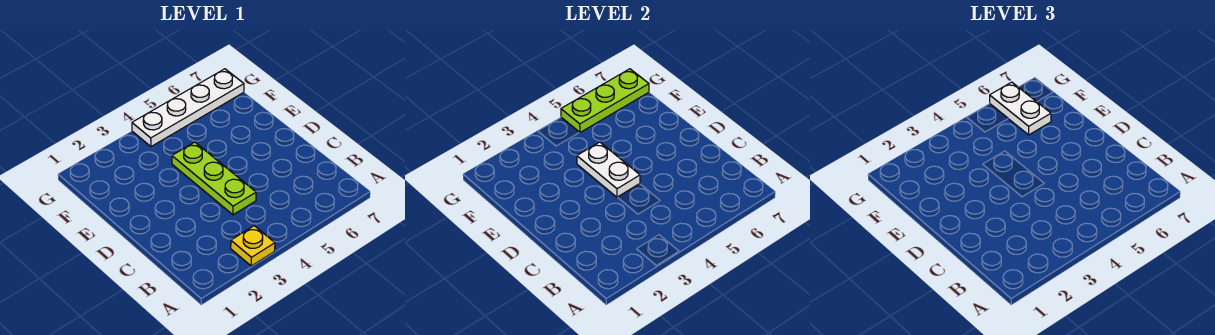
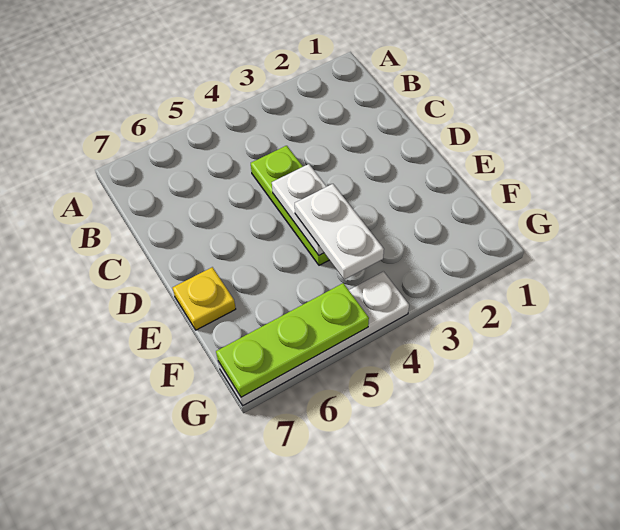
yellow plate A3 level 1 -> yellow plate E7 level 1
white plate F6:G6 level 3 -> white plate E4:F4 level 3

